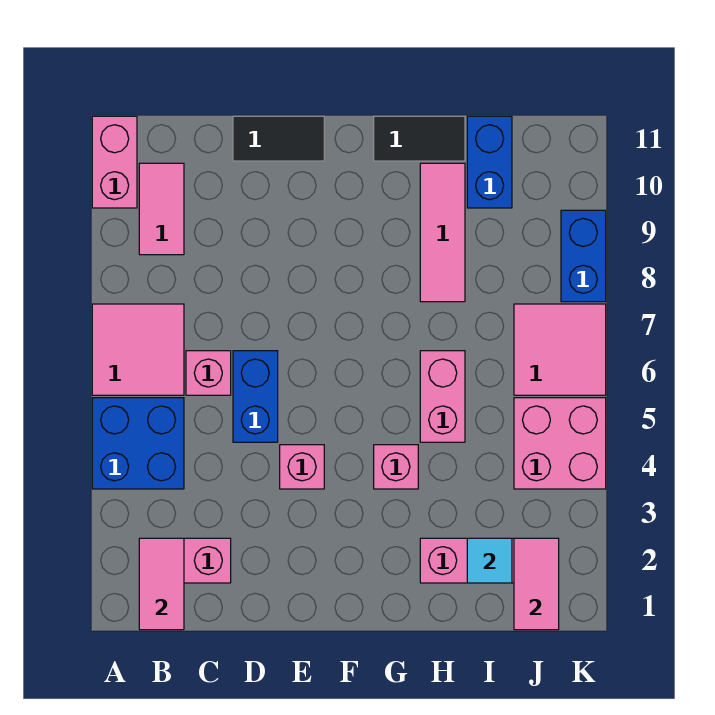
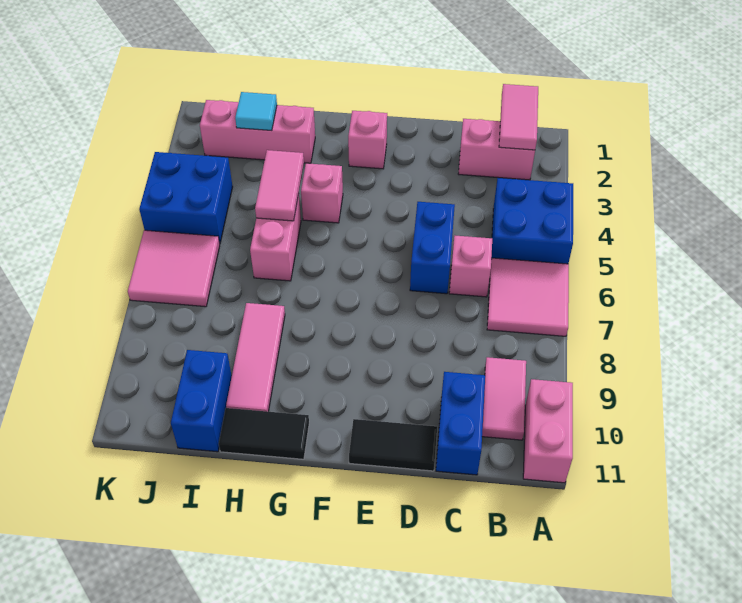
pink brick E4 level 1 -> pink brick F2 level 1
pink tile J1:J2 level 2 -> pink tile H4:H5 level 2
pink brick J4:K5 level 1 -> blue brick J4:K5 level 1
blue brick K8:K9 level 1 -> blue brick C10:C11 level 1

